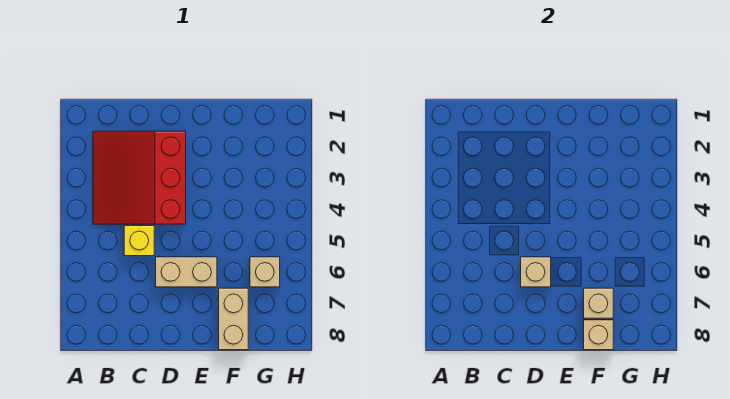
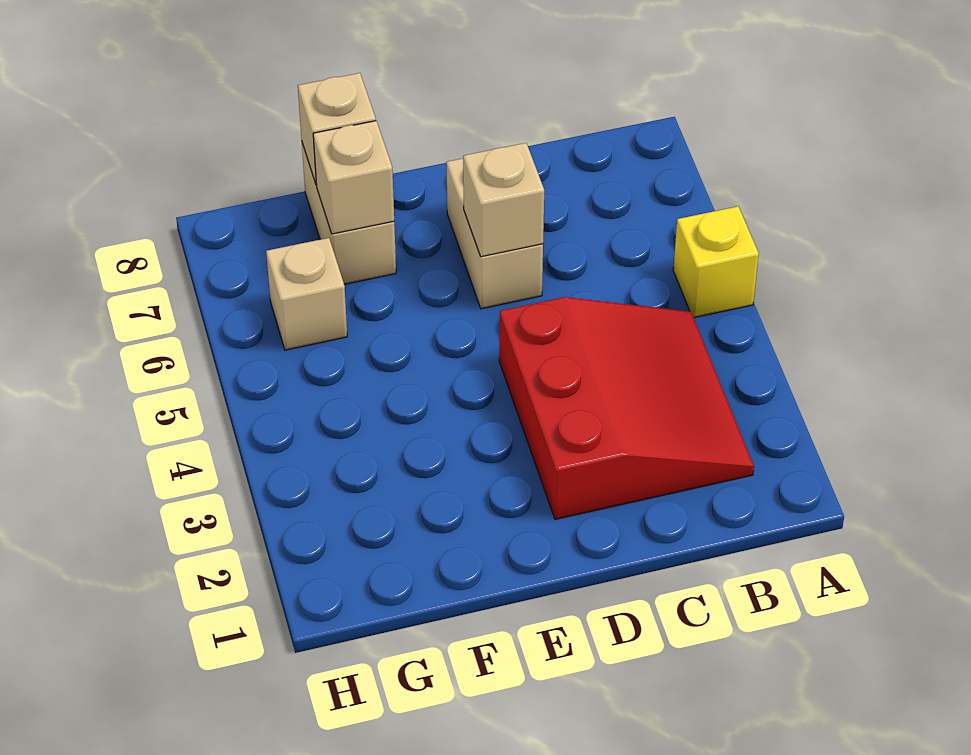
yellow brick C5 level 1 -> yellow brick A5 level 1
tan brick D6:E6 level 1 -> tan brick D6:D7 level 1

